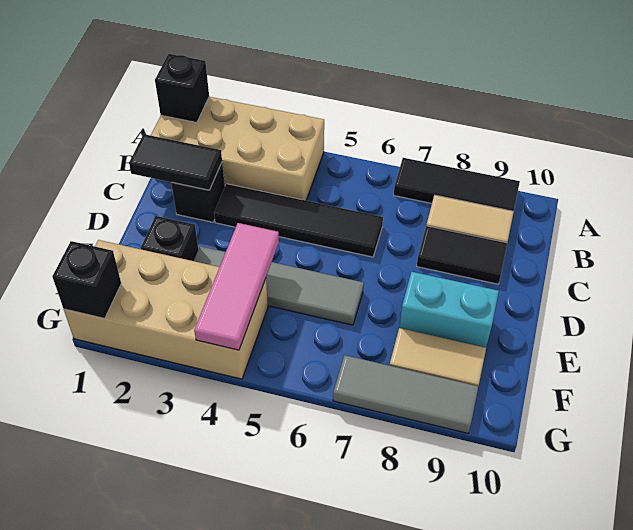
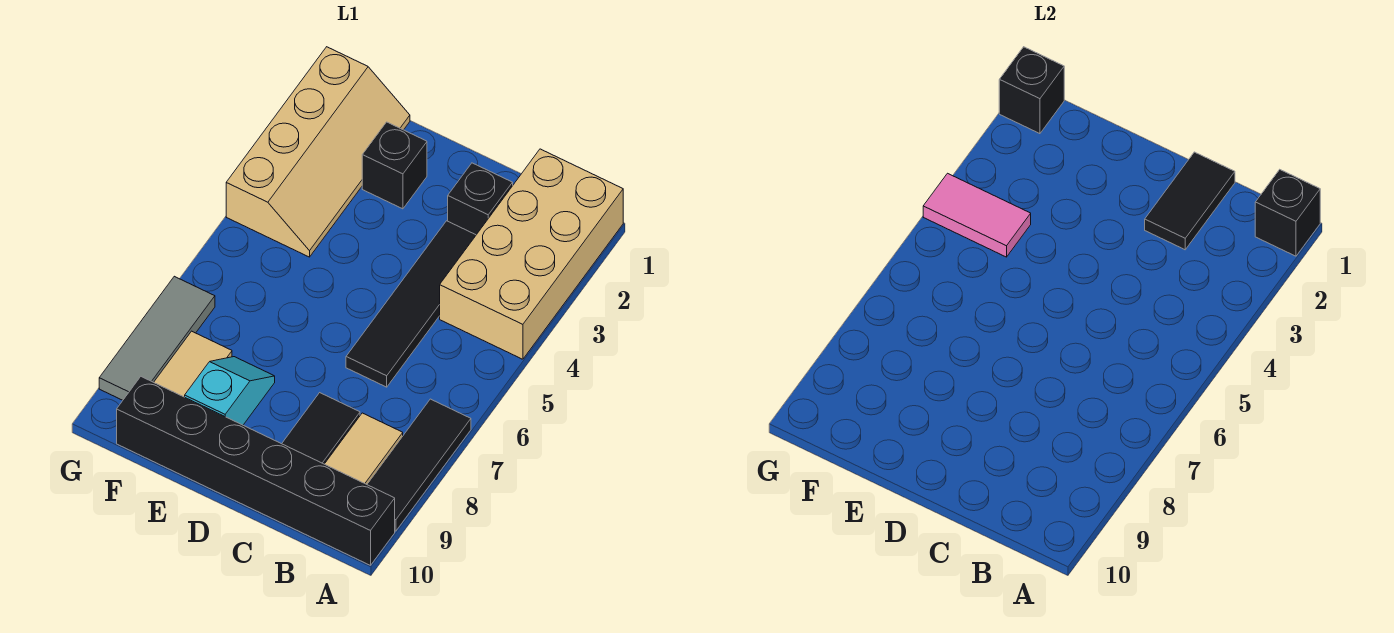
none -> black brick A10:F10 level 1
grey tile E3:E6 level 1 -> none
pink tile E4:G4 level 2 -> pink tile F4:G4 level 2
cyan brick E8:E9 level 1 -> cyan slope E8:E9 level 1 top 9
tan brick F1:G4 level 1 -> tan slope F1:G4 level 1 top G

